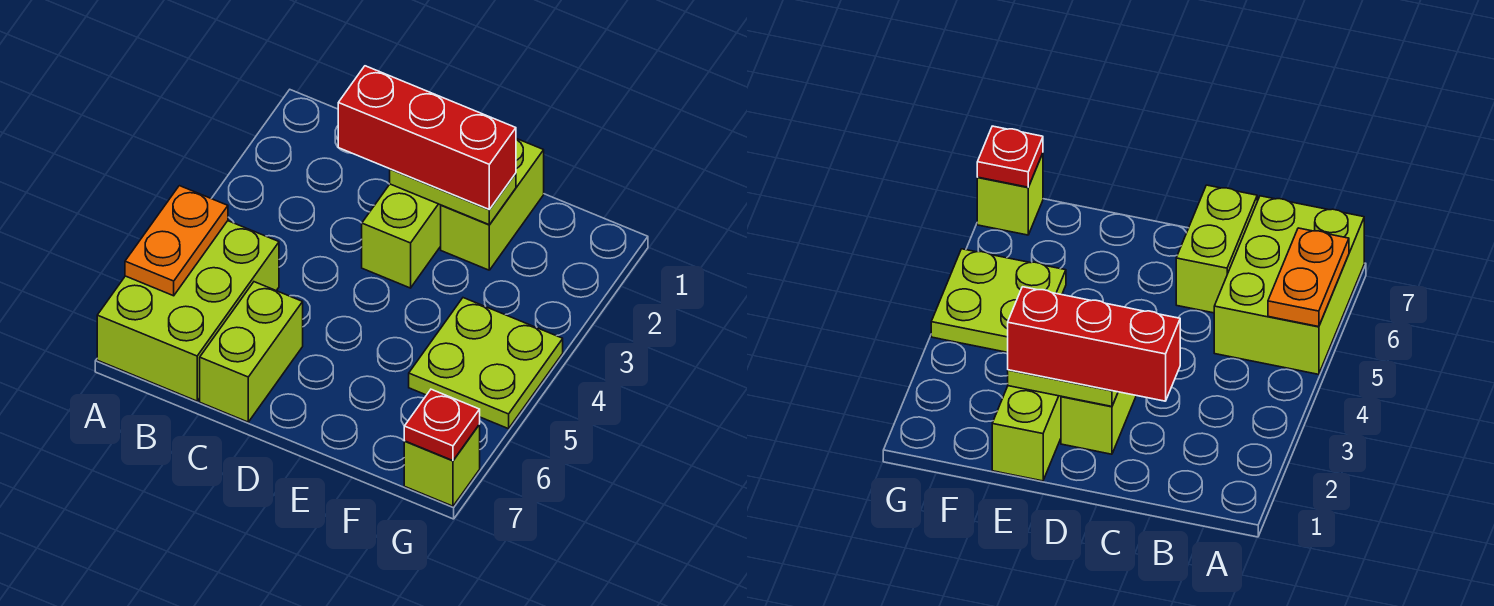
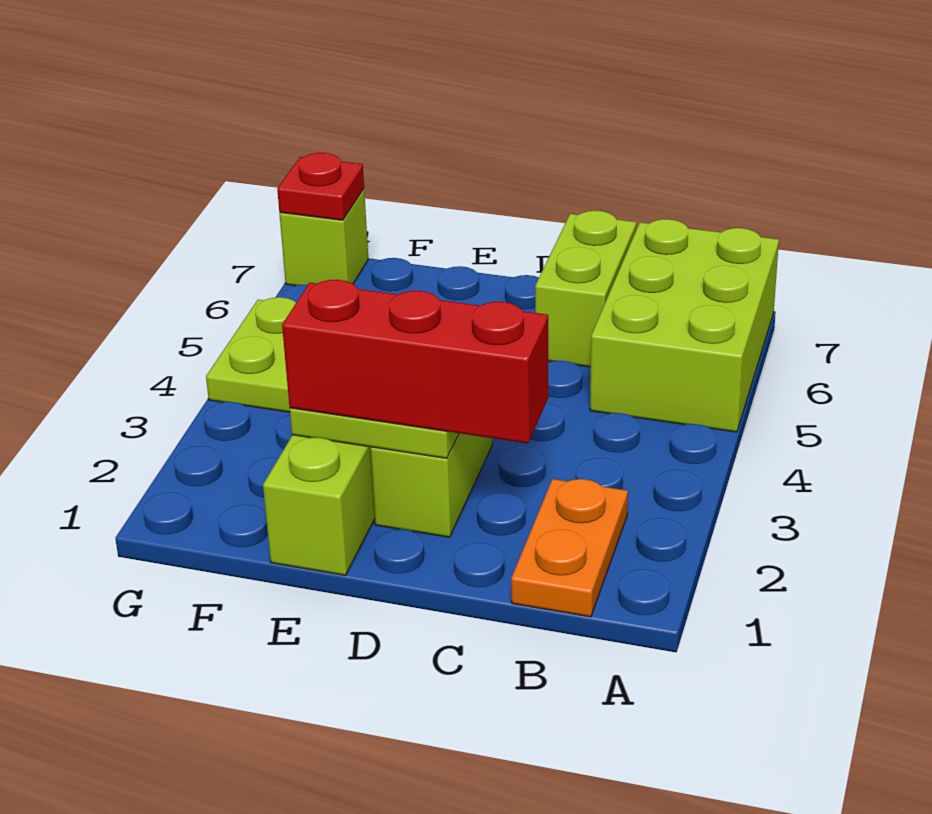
orange plate A5:A6 level 2 -> orange plate B1:B2 level 1

